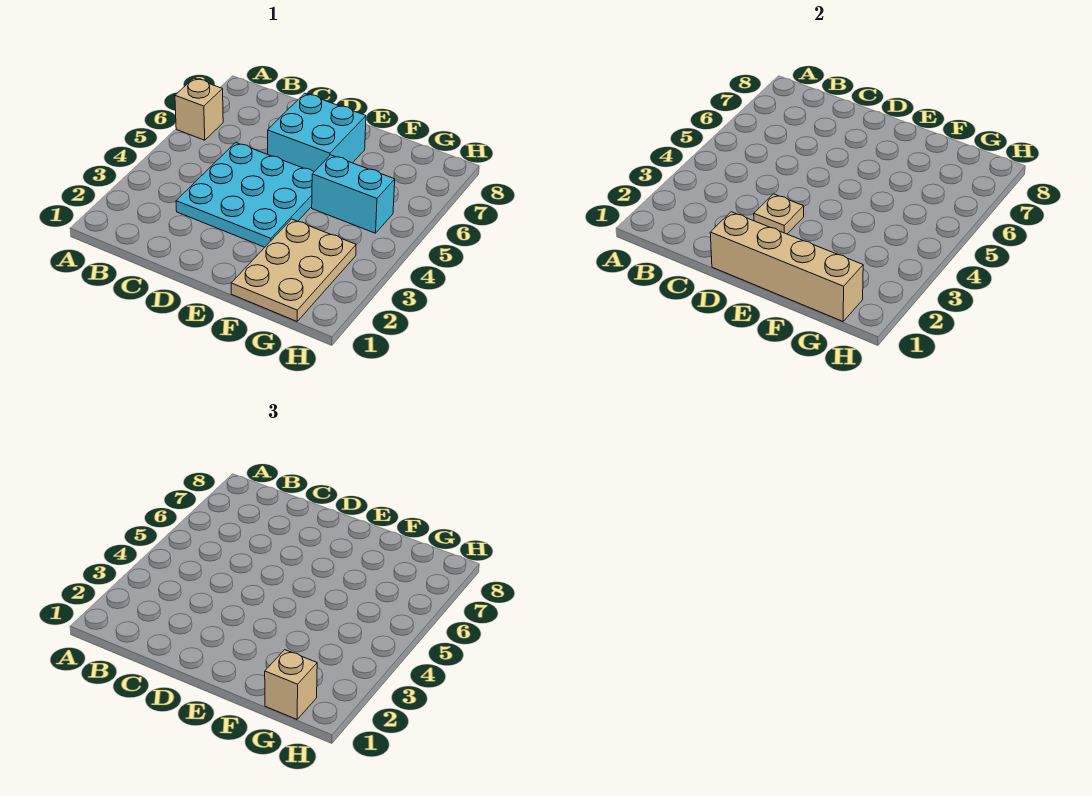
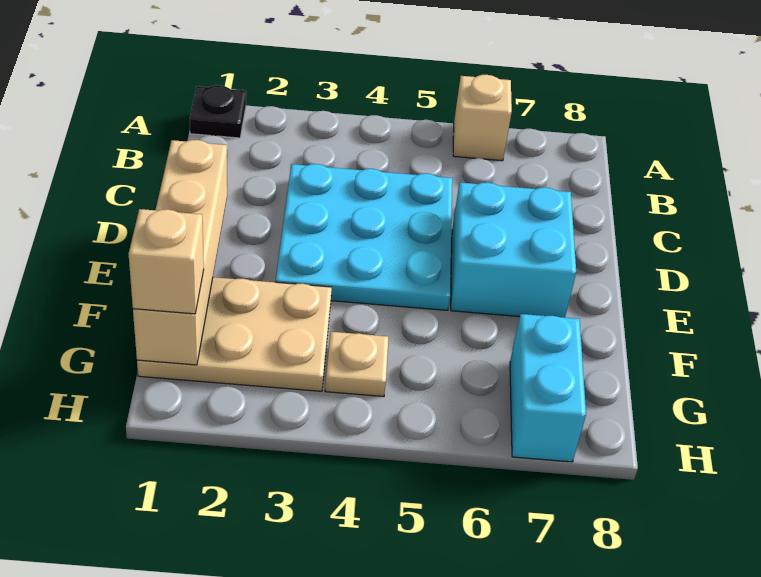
none -> black plate A1 level 1
tan plate D3 level 2 -> tan plate G4 level 1
cyan brick F5:G5 level 1 -> cyan brick G7:H7 level 1

